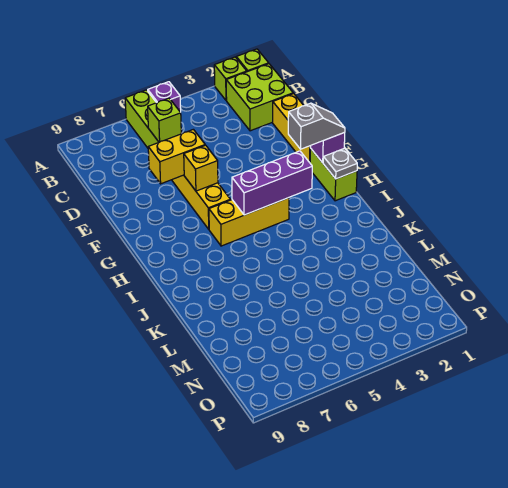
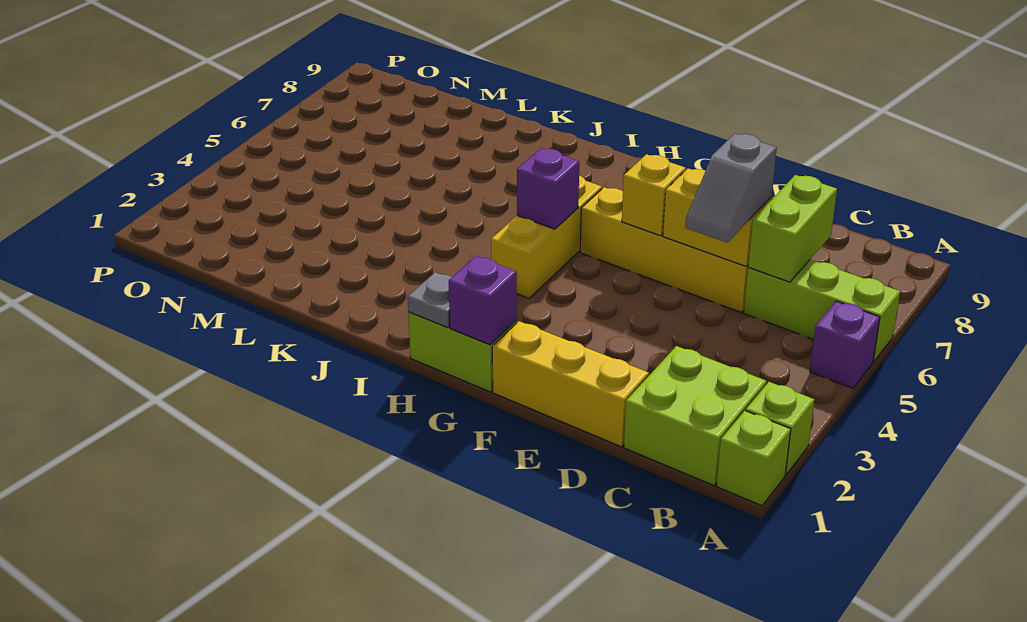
lime brick C6 level 2 -> lime brick C6:C7 level 2
yellow brick E6:E7 level 2 -> yellow brick D6:E6 level 2
grey slope G1:G2 level 3 top 2 -> grey slope D5:D6 level 3 top 6
purple brick H3:H5 level 2 -> purple brick H5 level 2

